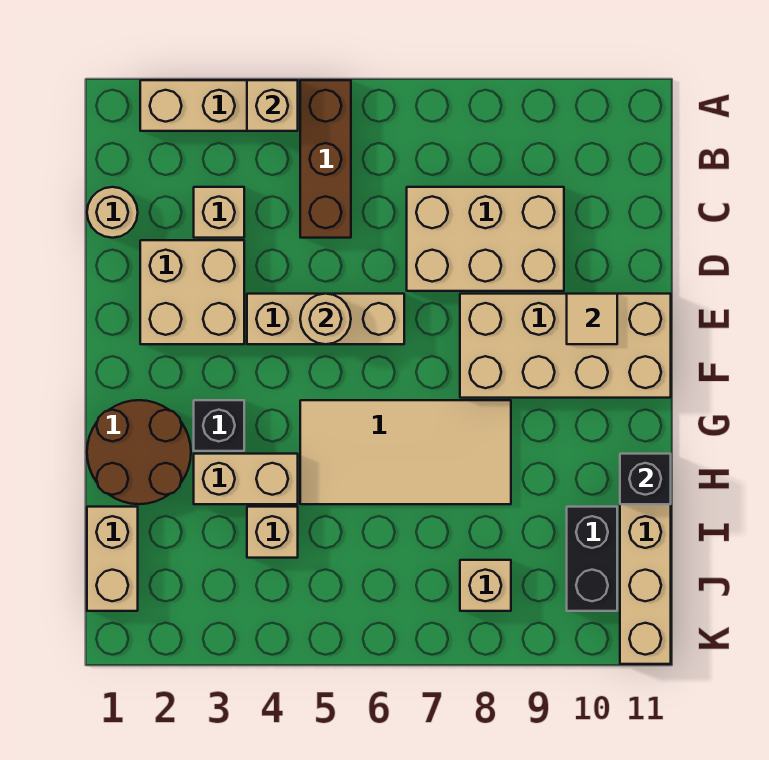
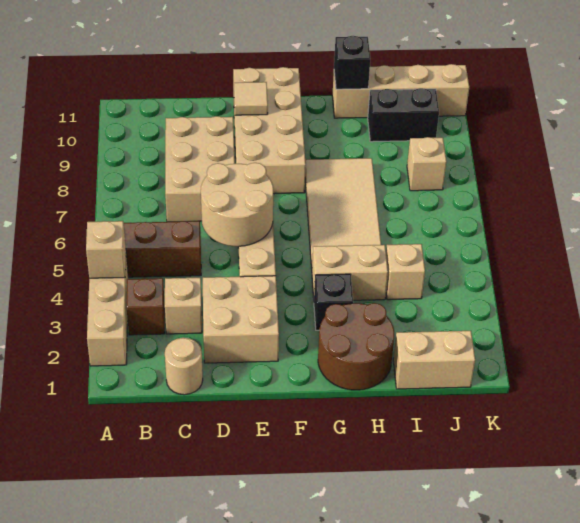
none -> brown brick B3 level 1
tan round brick E5 level 2 -> tan round brick D5:E6 level 2
tan brick H3:H4 level 1 -> tan brick G4:H4 level 1

